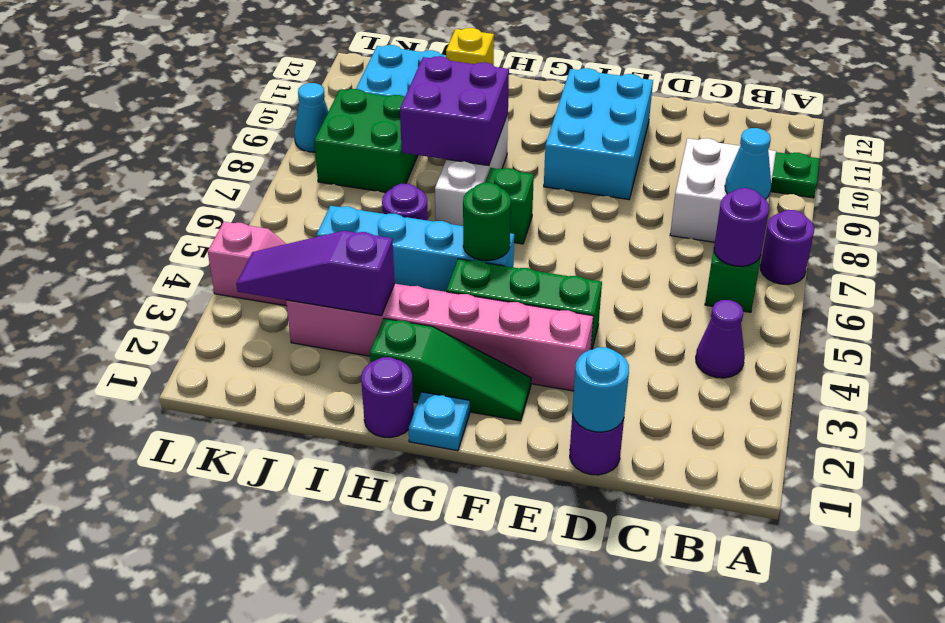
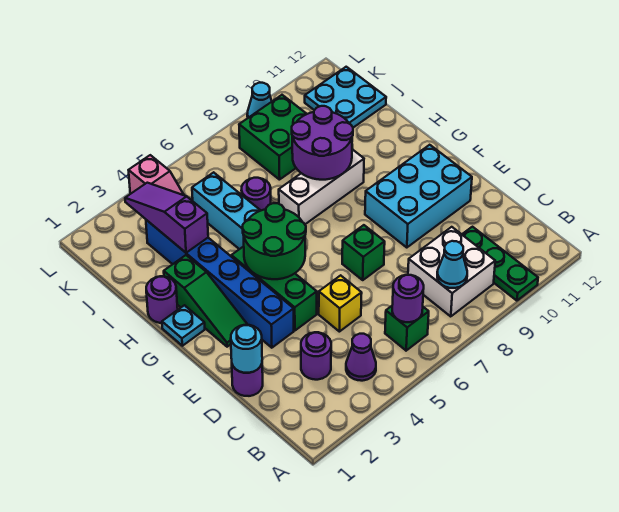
purple round brick A7 level 1 -> purple round brick C3 level 1
pink brick E3:J3 level 1 -> blue brick E3:J3 level 1
green round brick G5 level 2 -> green round brick F4:G5 level 2
green brick G7 level 1 -> green brick E7 level 1
purple brick H8:I9 level 2 -> purple round brick H8:I9 level 2
yellow brick I12 level 1 -> yellow brick D5 level 1

